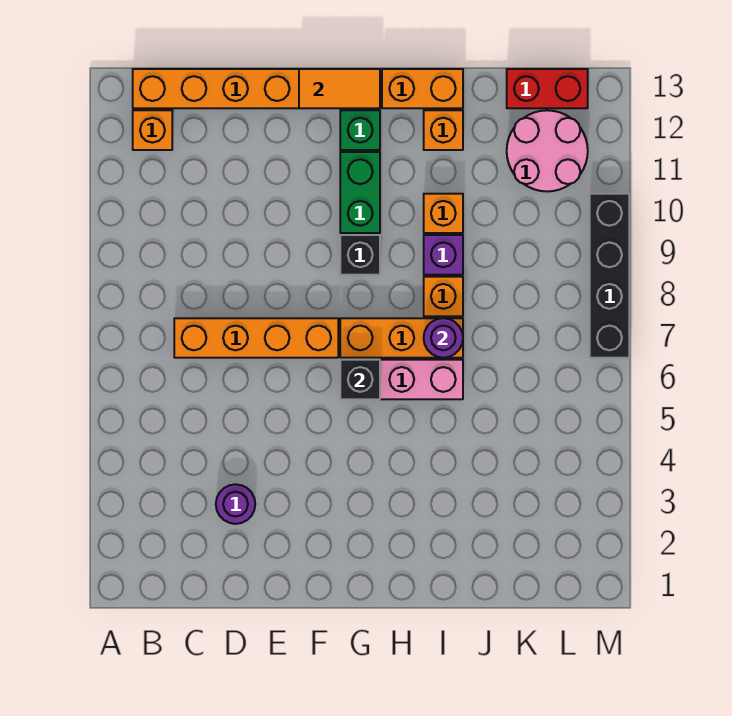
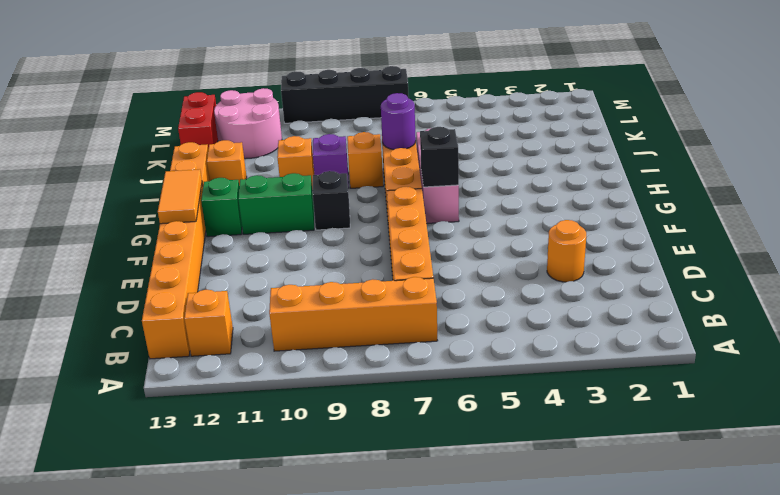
none -> orange brick B7:B10 level 1
purple round brick D3 level 1 -> orange round brick D3 level 1

